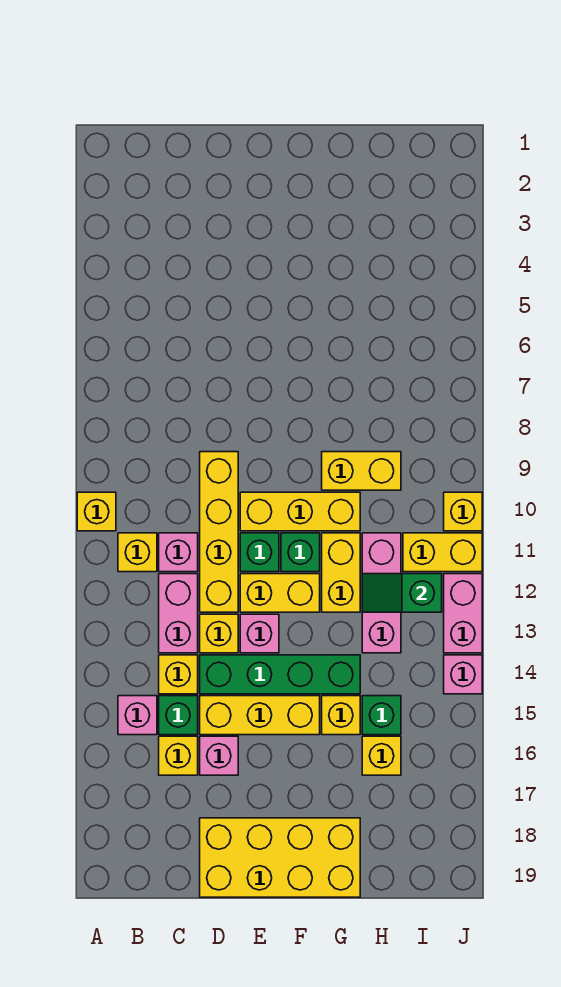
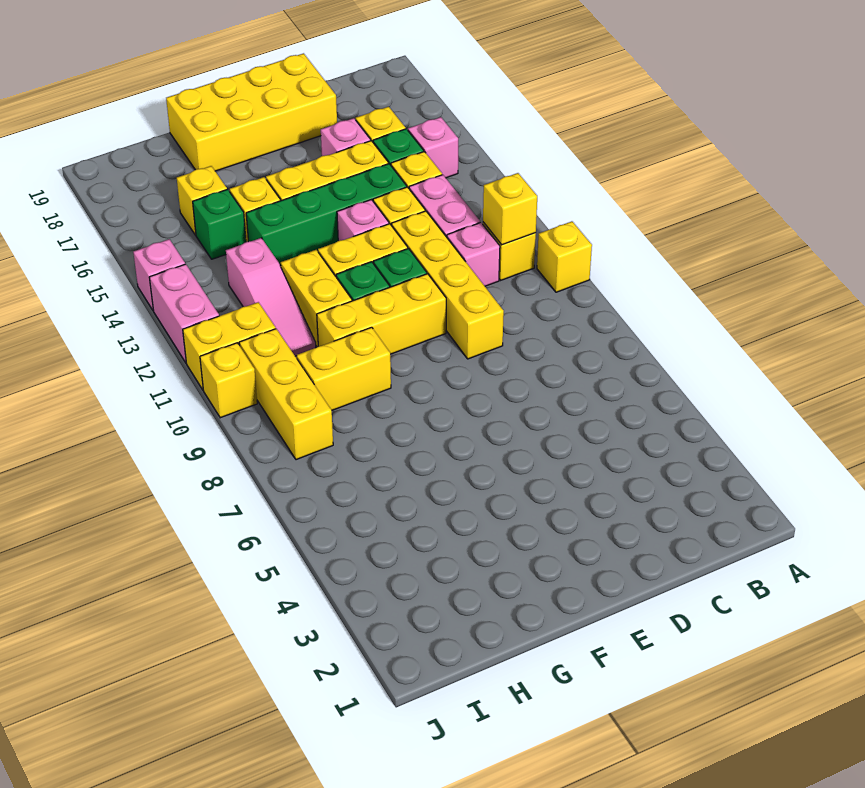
none -> yellow brick B11 level 2
pink brick H11:H13 level 1 -> pink slope H11:H13 level 1 top 13
green slope H12:I12 level 2 top I -> none
none -> yellow brick I8:I10 level 1

